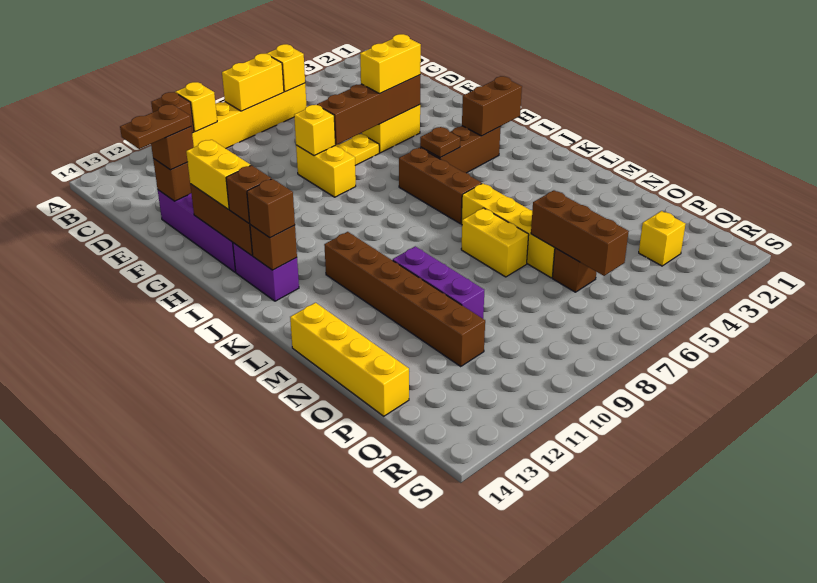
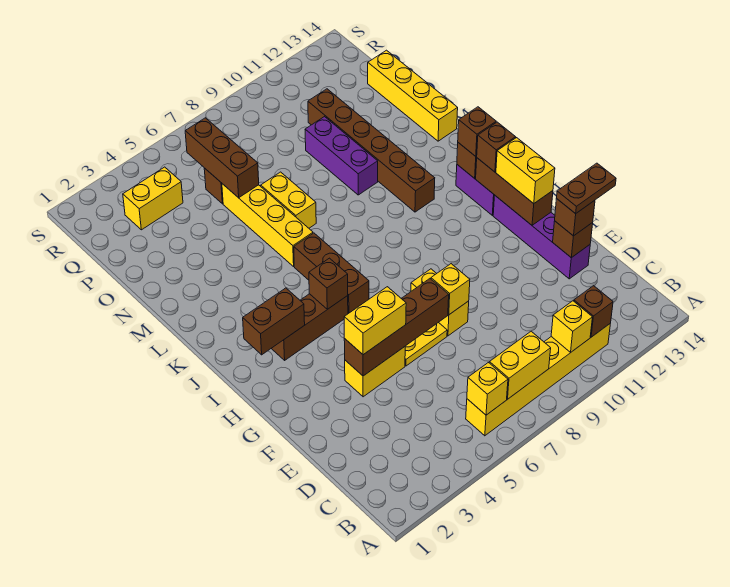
brown plate I5 level 2 -> brown brick I5 level 2
yellow brick Q3 level 1 -> yellow brick Q3:Q4 level 1

